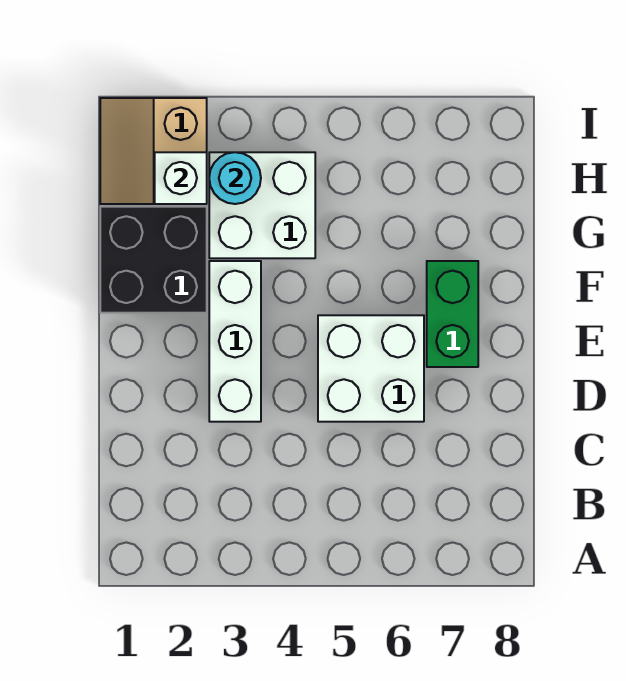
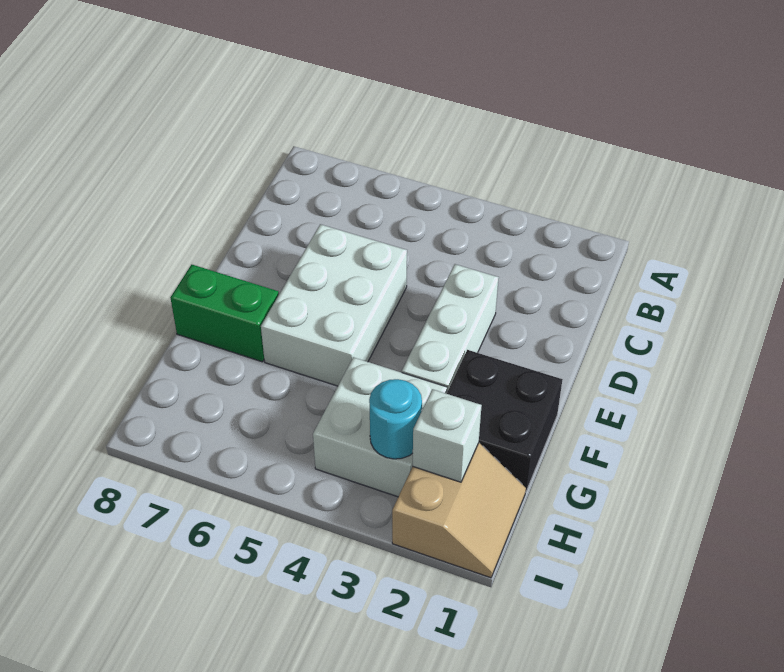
white brick D5:E6 level 1 -> white brick D5:F6 level 1
green brick E7:F7 level 1 -> green brick F7:F8 level 1

